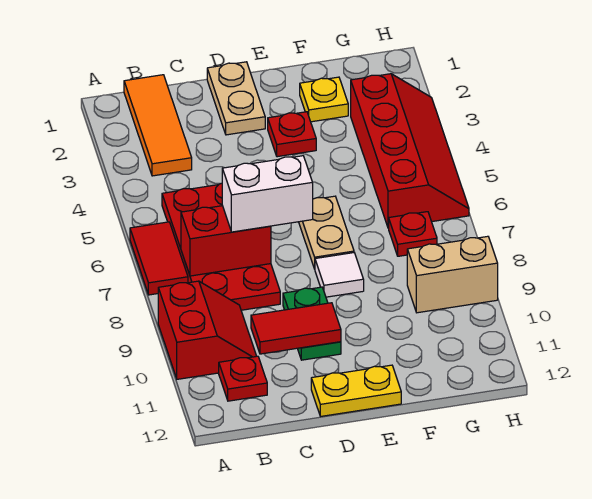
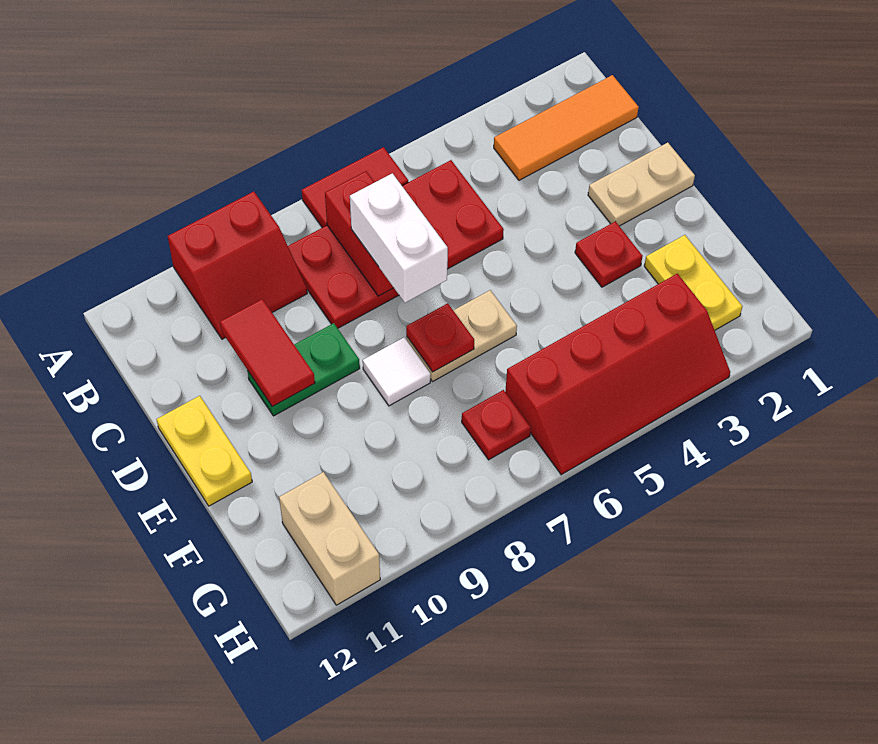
red plate B11 level 1 -> red plate E7 level 2
yellow plate F2 level 1 -> yellow plate F2:G2 level 1
tan brick G9:H9 level 1 -> tan brick G11:H11 level 1

